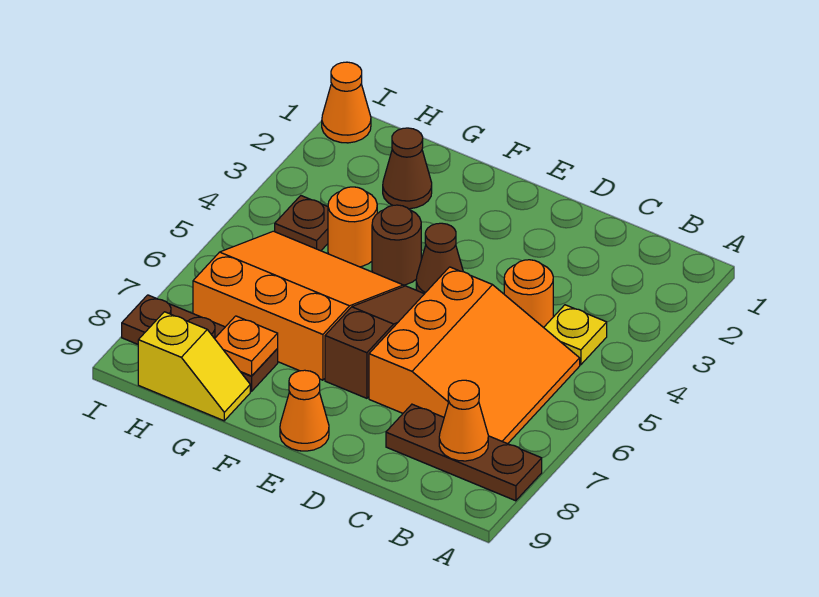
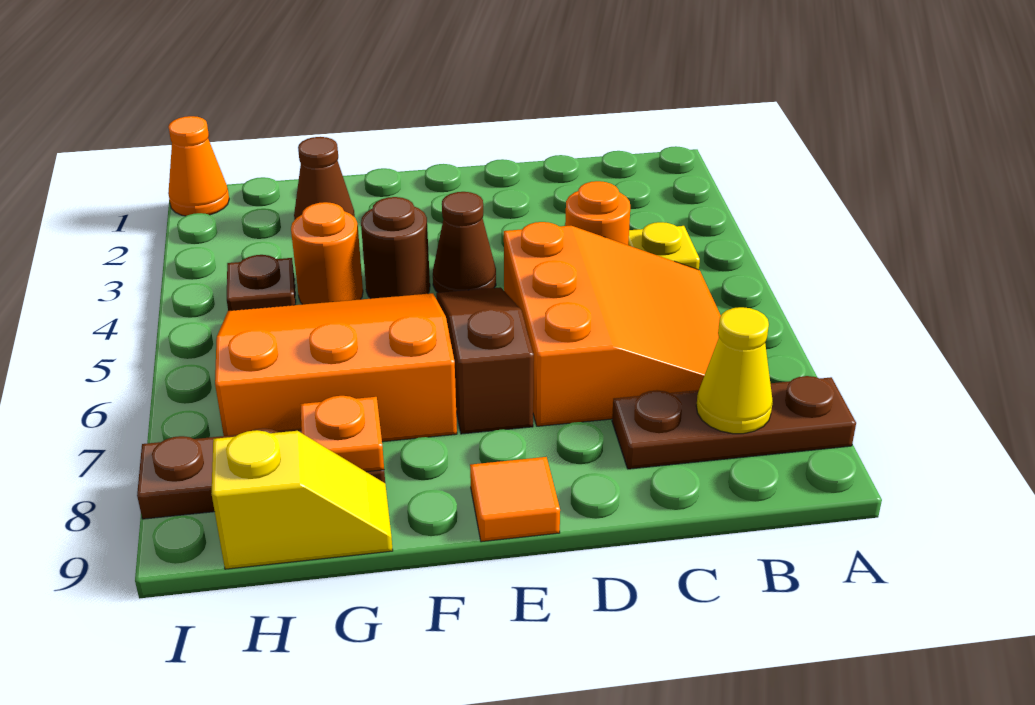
orange cone B8 level 2 -> yellow cone B8 level 2
orange cone E9 level 1 -> orange tile E9 level 1

